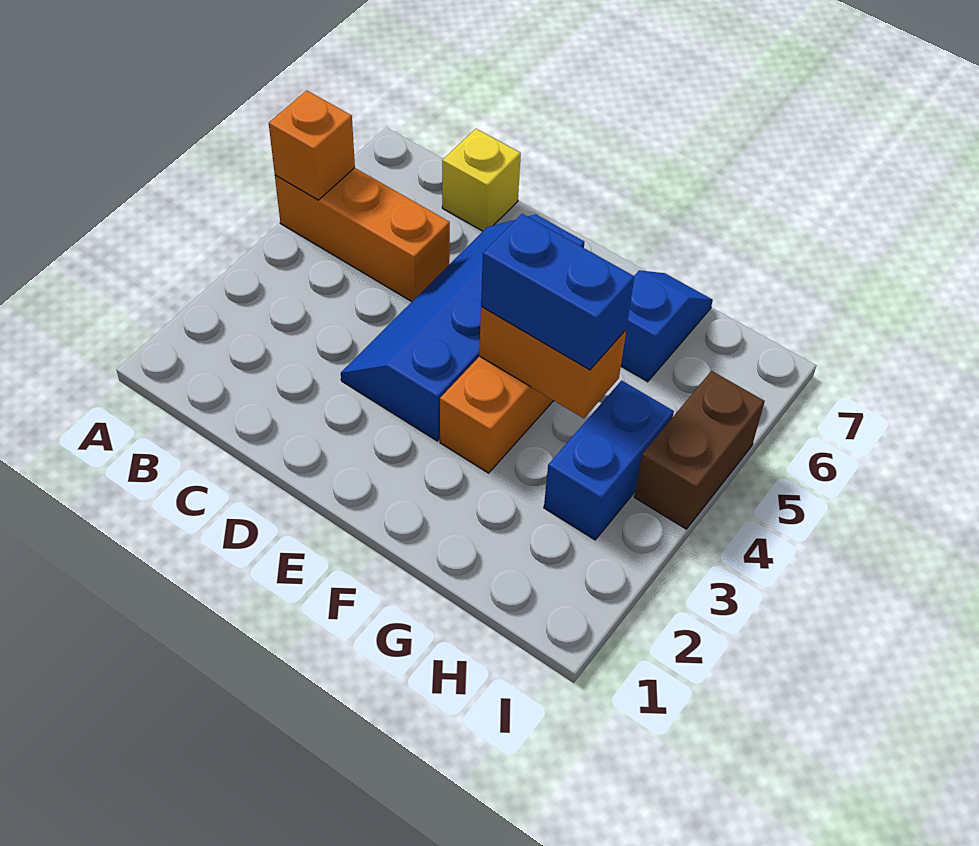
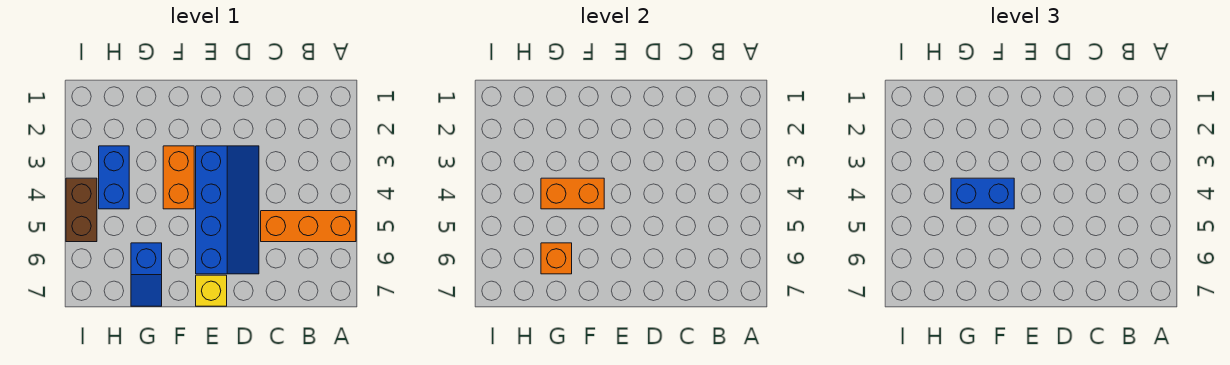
orange brick A5 level 2 -> orange brick G6 level 2
yellow brick C7 level 1 -> yellow brick E7 level 1

